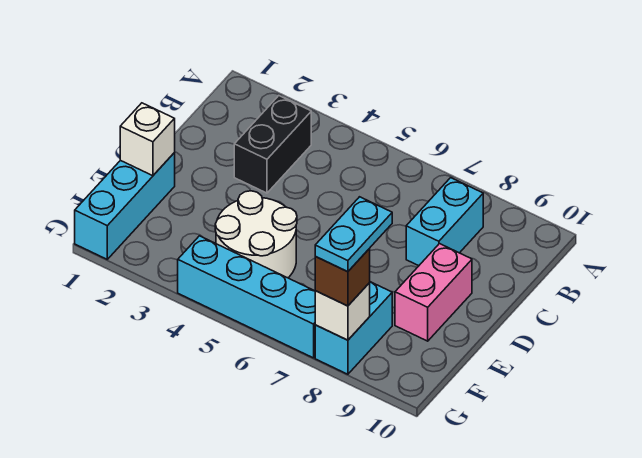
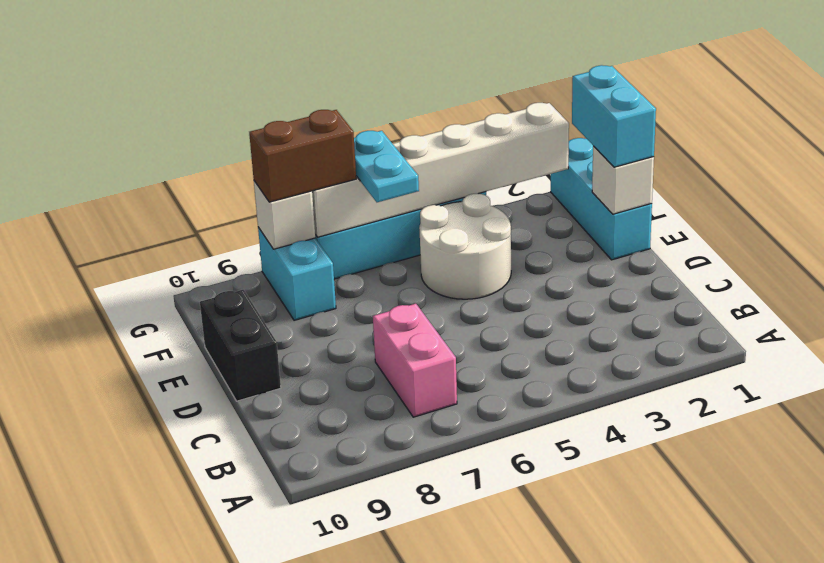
black brick B3:C3 level 1 -> black brick D10:E10 level 1
cyan brick B8:C8 level 1 -> cyan brick E1:F1 level 3
pink brick D9:E9 level 1 -> pink brick B7:C7 level 1
cyan plate F8:G8 level 4 -> cyan plate F6:G6 level 3
none -> white brick G2:G7 level 2
brown brick G8 level 3 -> brown brick G7:G8 level 3

